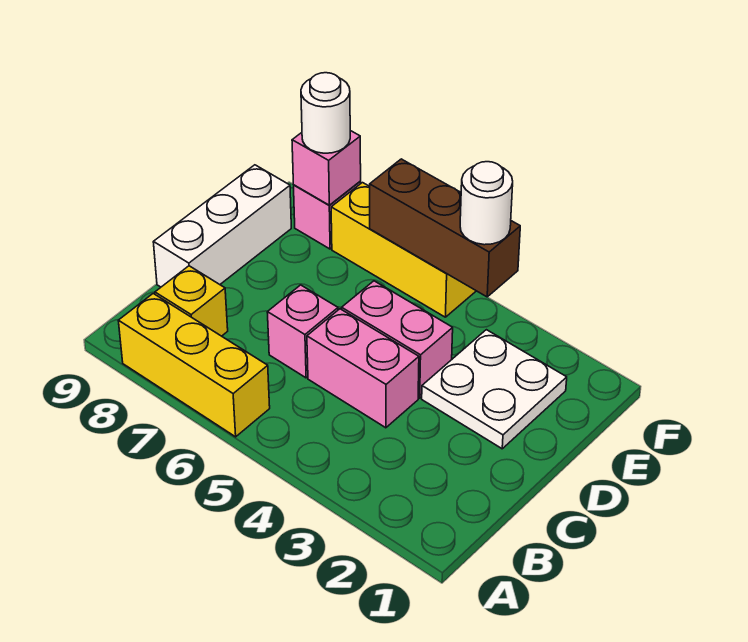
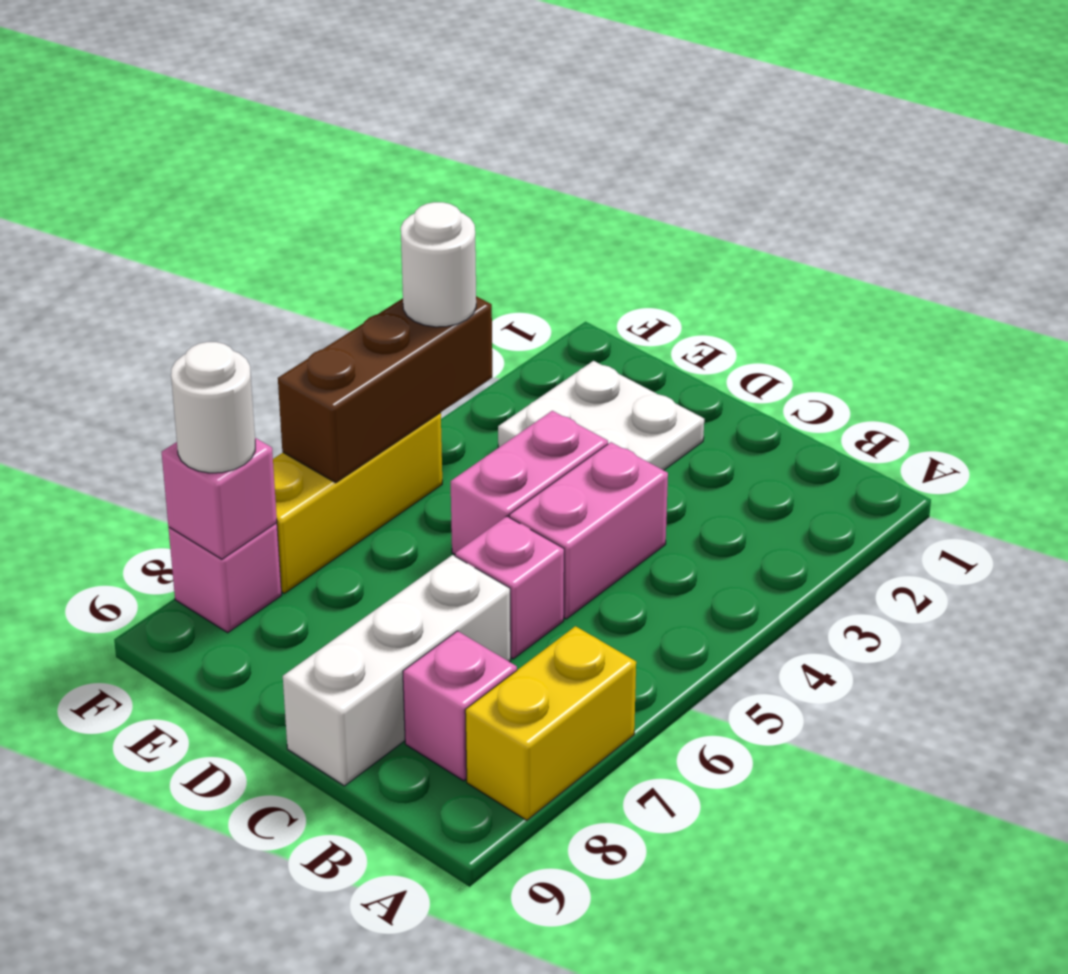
yellow brick A6:A8 level 1 -> yellow brick A7:A8 level 1
yellow brick B8 level 1 -> pink brick B8 level 1
white brick C9:E9 level 1 -> white brick C7:C9 level 1

